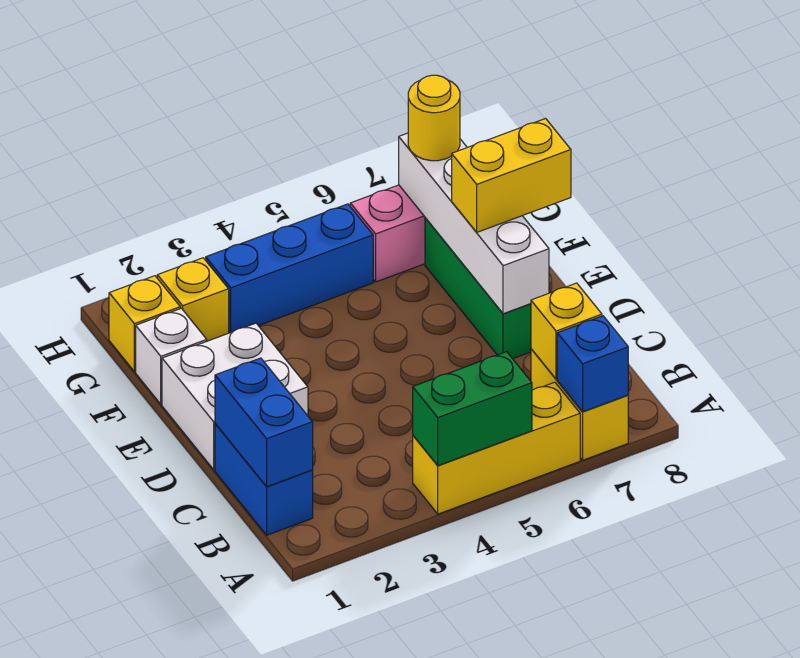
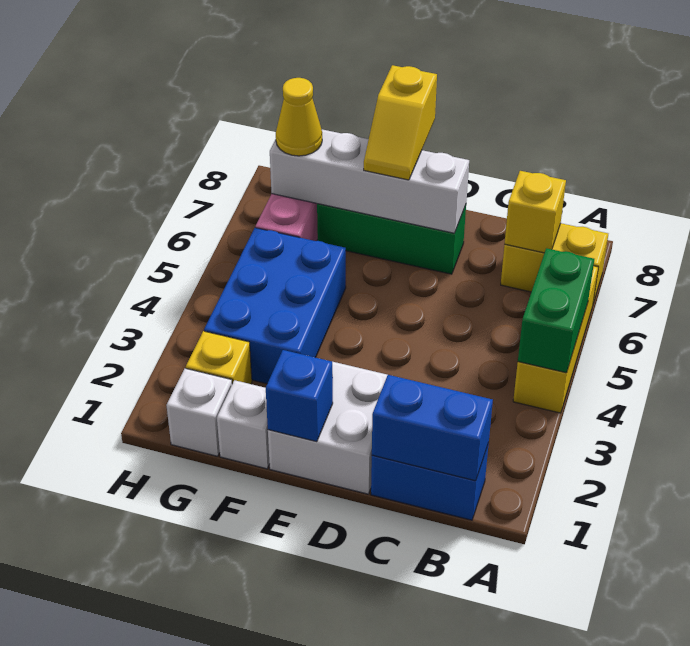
blue brick A7 level 2 -> blue brick E1 level 2
yellow brick E7:E8 level 3 -> yellow slope E7:E8 level 3 top 8
yellow brick G1 level 1 -> white brick G1 level 1
blue brick G3:G5 level 1 -> blue brick F3:G5 level 1
yellow round brick G7 level 3 -> yellow cone G7 level 3

